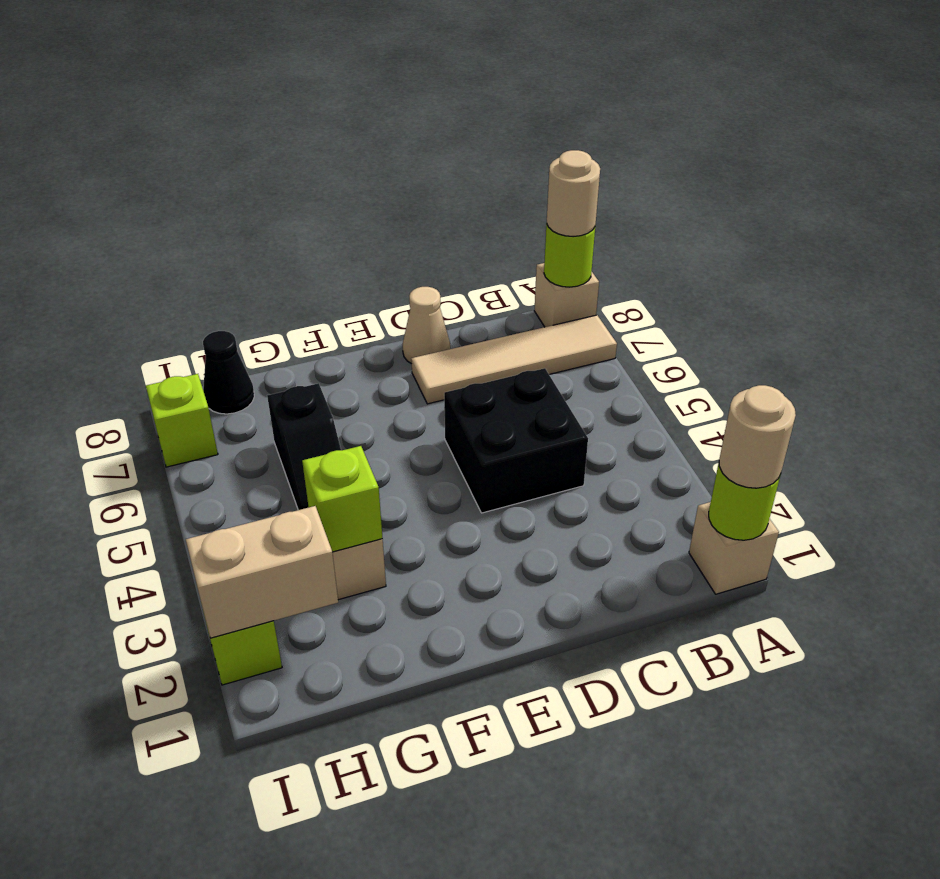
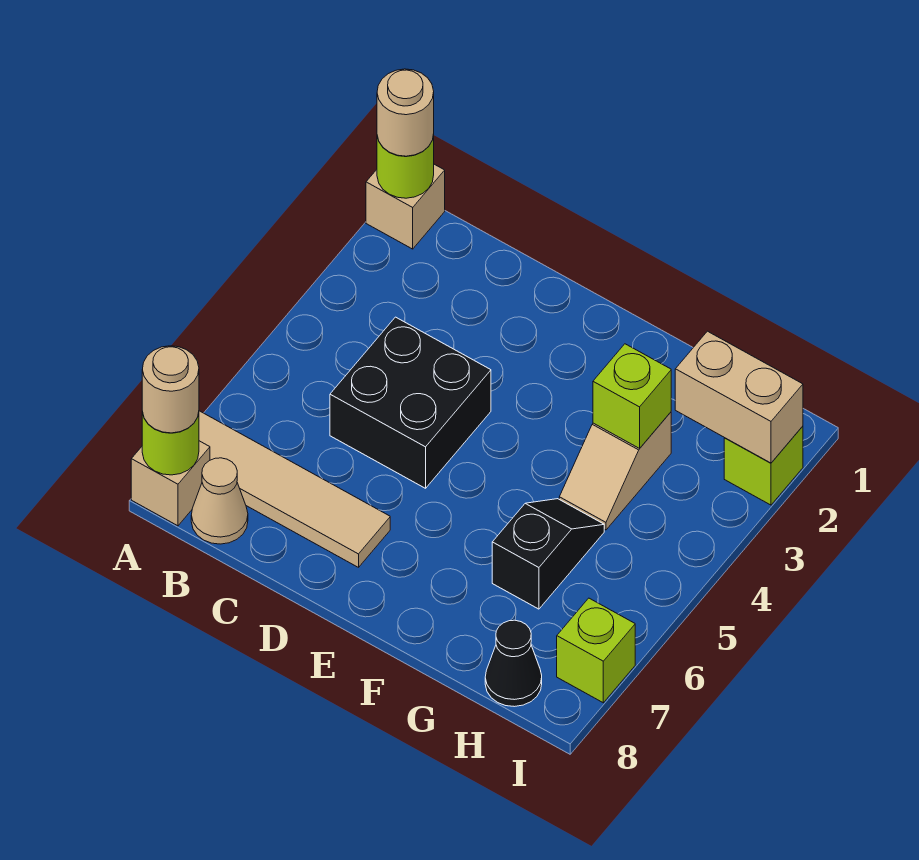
tan cone D8 level 1 -> tan cone B8 level 1

